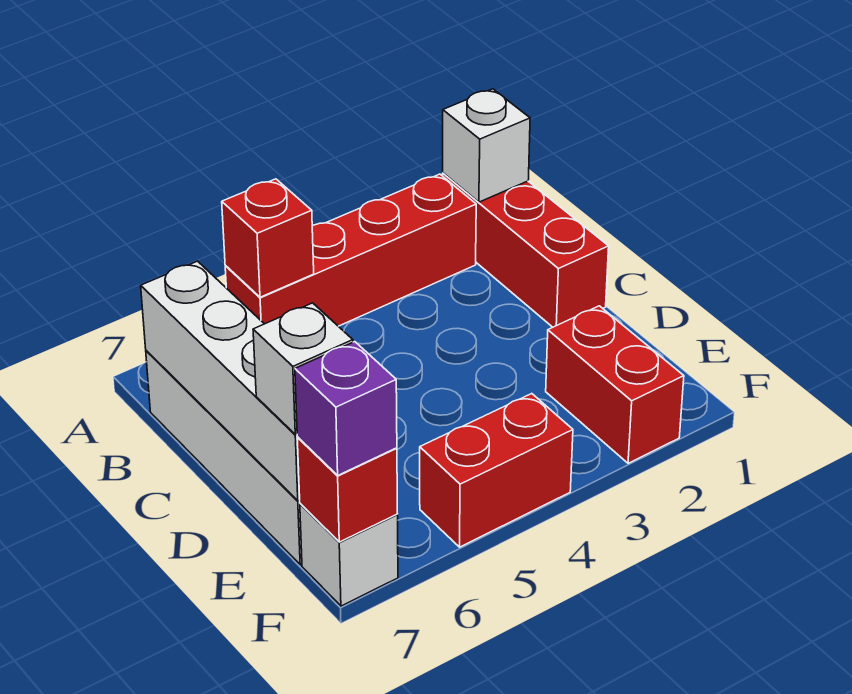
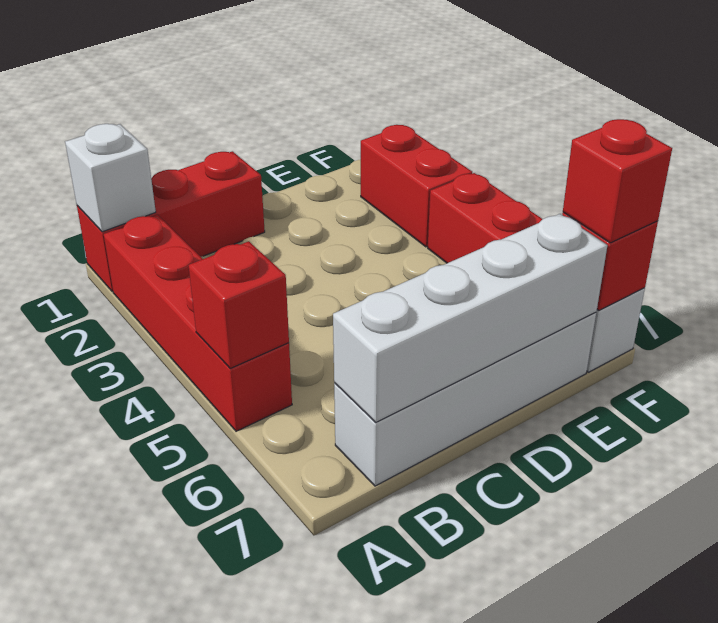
red brick E2:F2 level 1 -> red brick F2:F3 level 1
white brick E7 level 3 -> none
purple brick F7 level 3 -> red brick F7 level 3

